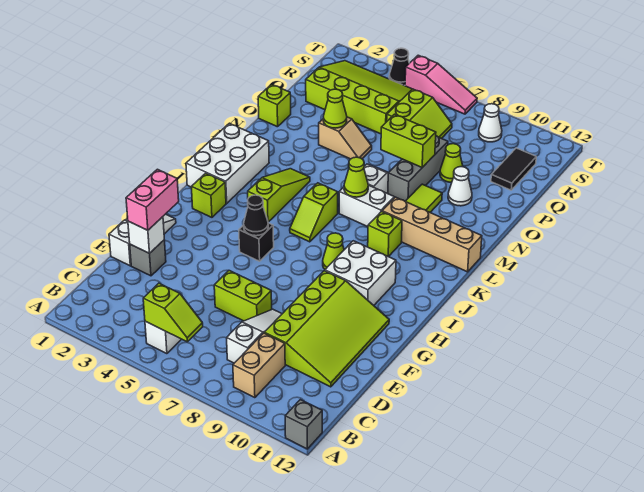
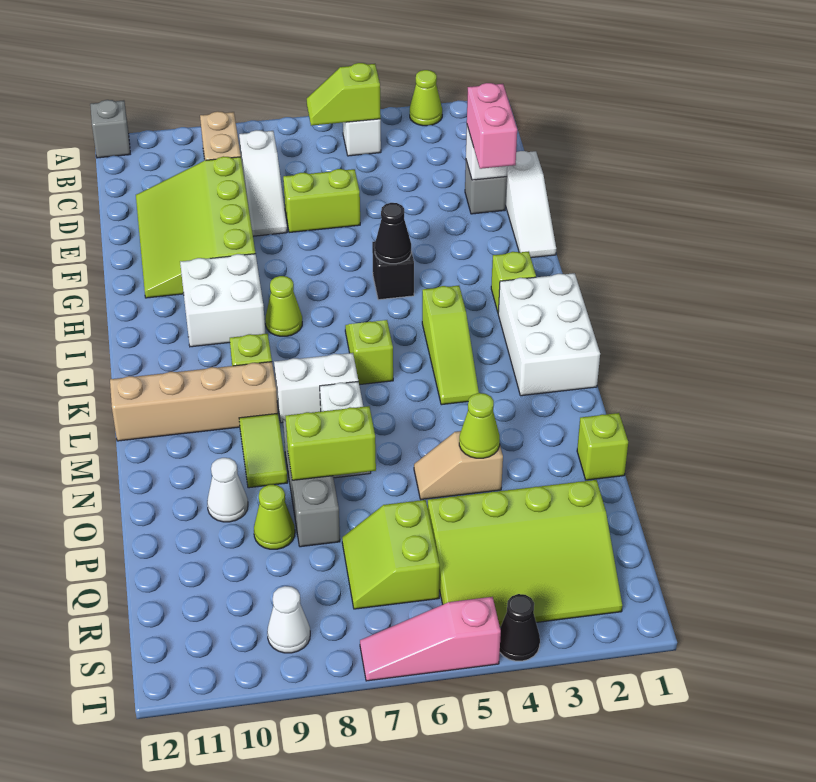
lime cone L7 level 2 -> lime cone A3 level 1
black tile Q11:R11 level 1 -> none

